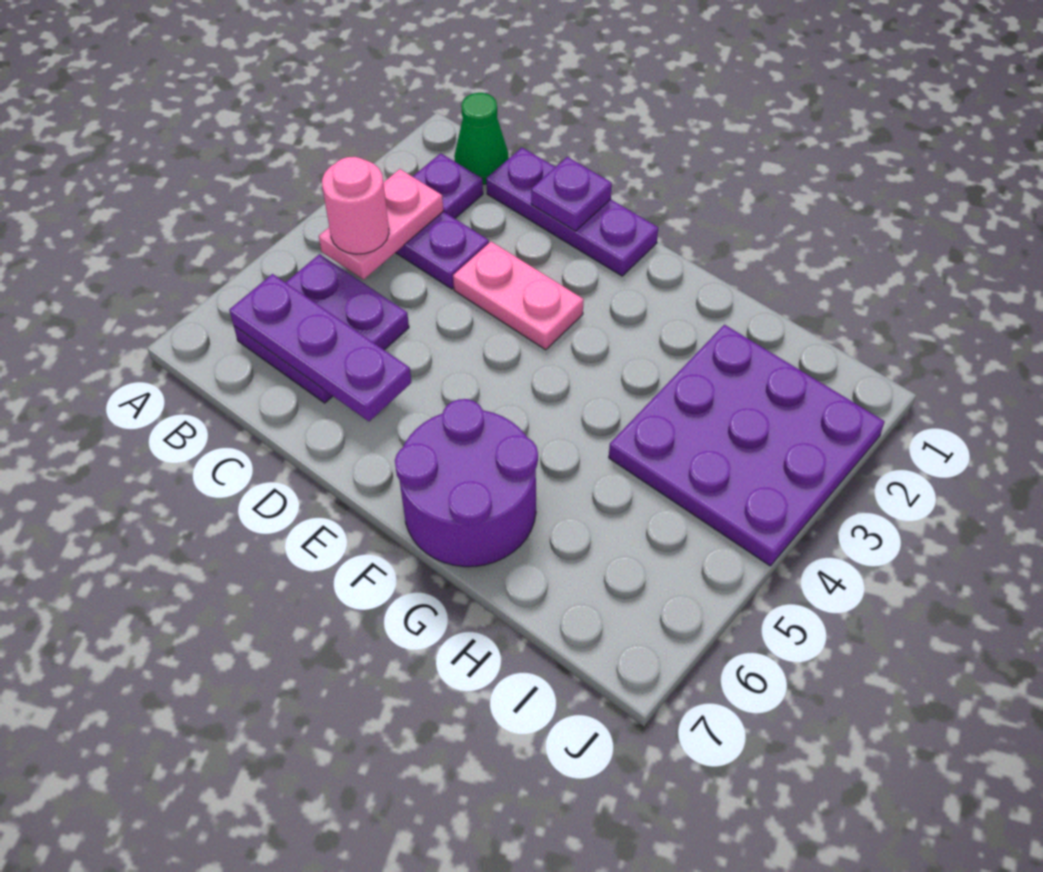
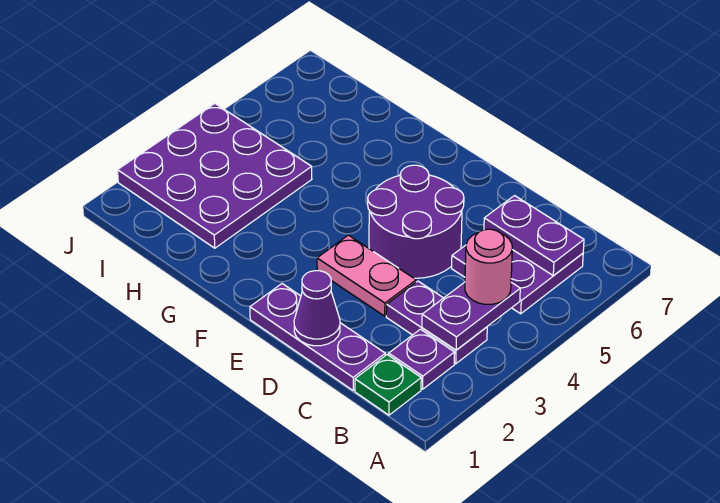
green cone B1 level 1 -> green plate B1 level 1
pink plate B3:B4 level 2 -> purple plate B3:B4 level 2
purple plate B6:D6 level 2 -> purple plate B6:C6 level 2
purple plate D1 level 2 -> purple cone D1 level 2
purple round brick F6:G7 level 1 -> purple round brick D4:E5 level 1

